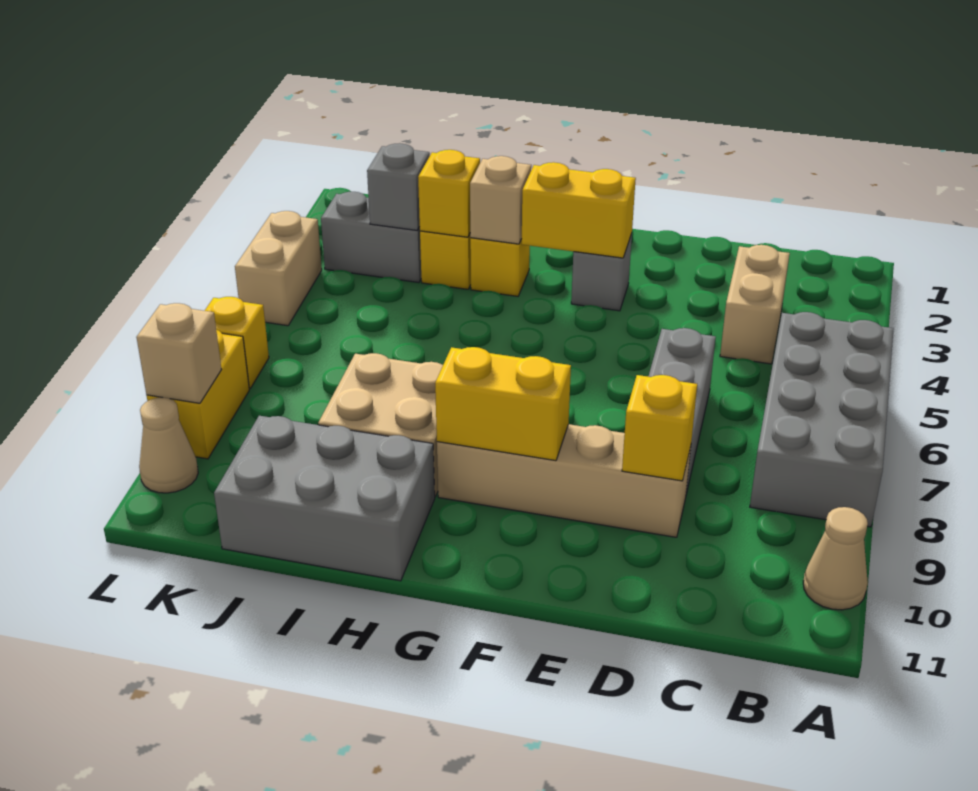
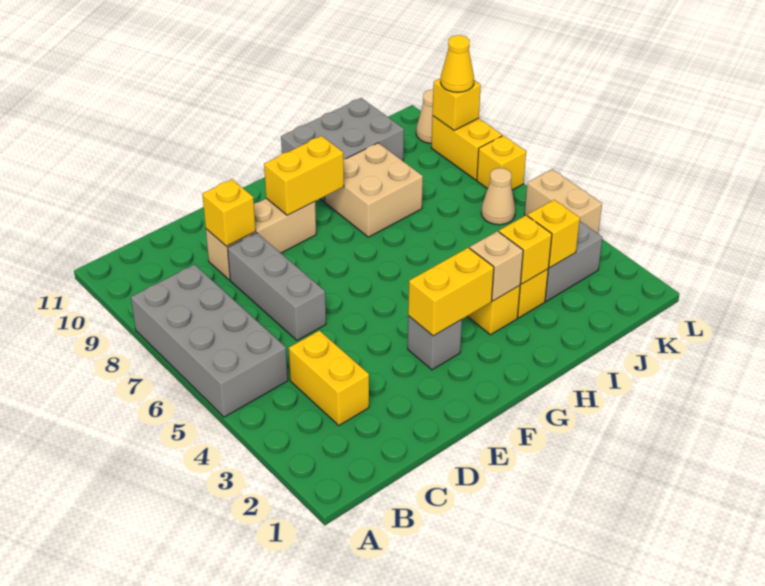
tan cone A10 level 1 -> tan cone K6 level 1
tan brick C3:C4 level 1 -> yellow brick C3:C4 level 1
tan brick D9:G9 level 1 -> tan brick D9:F9 level 1
grey brick J3 level 2 -> yellow brick J3 level 2
tan brick L9 level 2 -> yellow brick L9 level 2
none -> yellow cone L9 level 3

